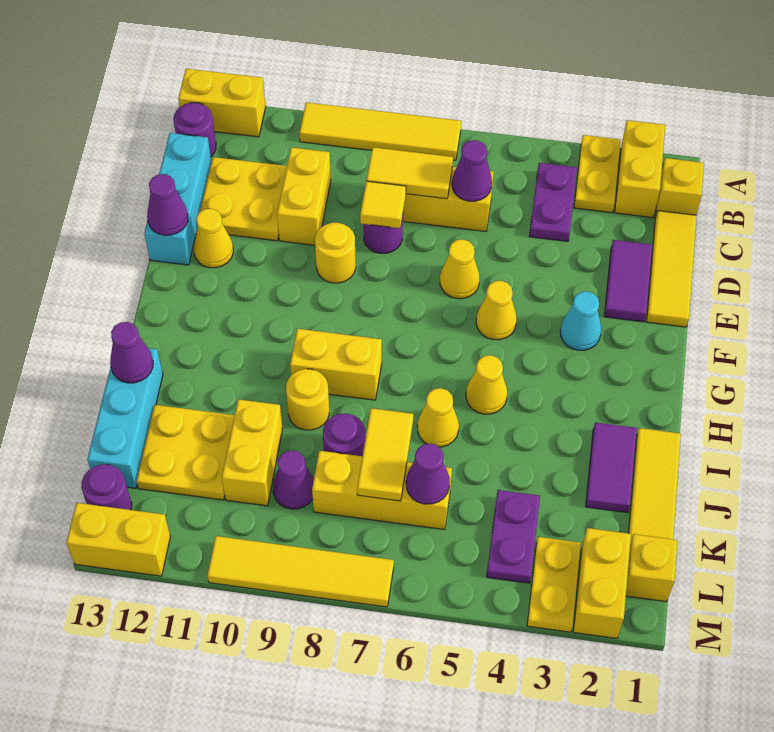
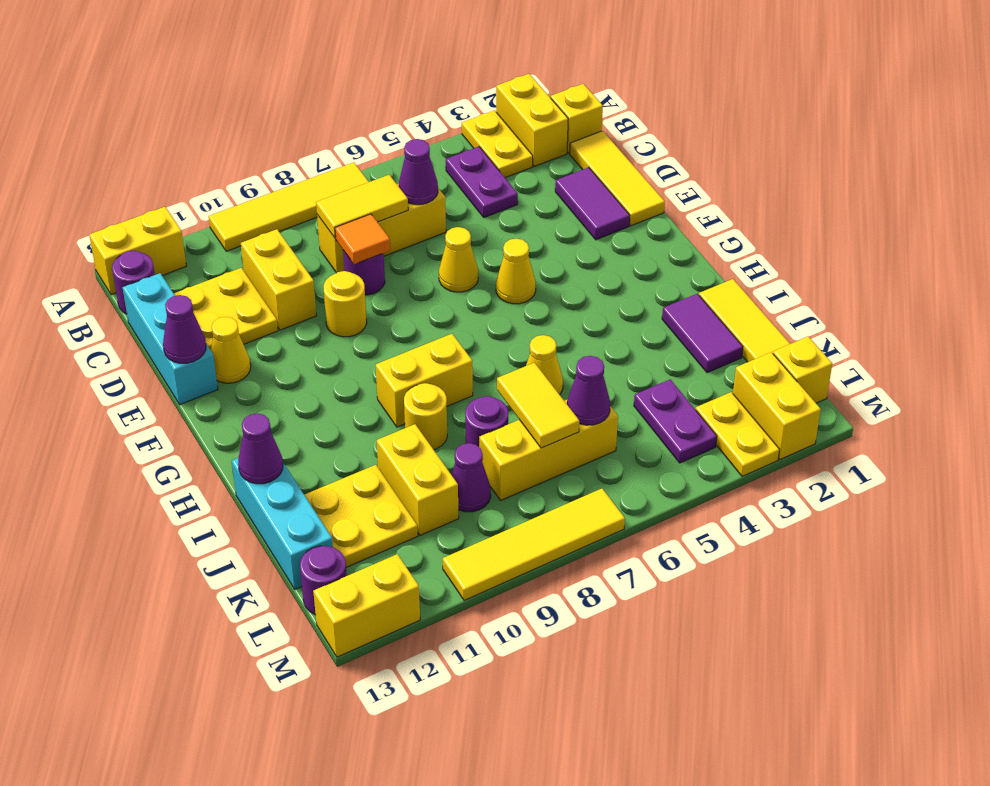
yellow tile D8 level 2 -> orange tile D8 level 2
cyan cone F3 level 1 -> none
yellow cone H5 level 1 -> none

